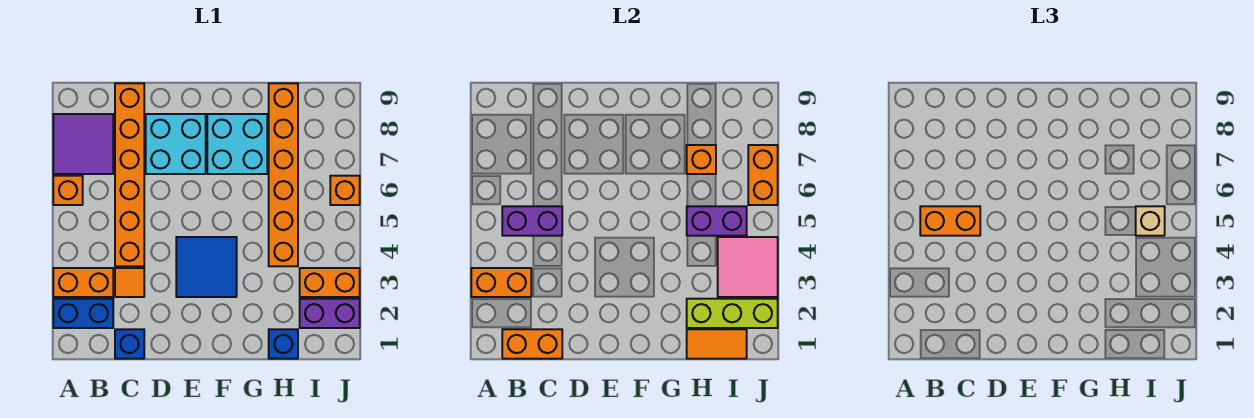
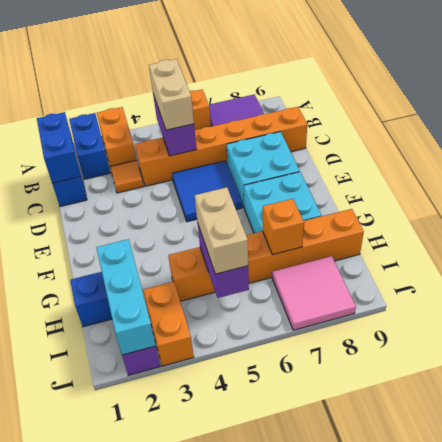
orange brick A3:B3 level 2 -> none
orange brick B1:C1 level 2 -> blue brick B1:C1 level 2
orange brick B5:C5 level 3 -> tan brick B5:C5 level 3
blue tile E3:F4 level 1 -> blue tile D5:E6 level 1
orange tile H1:I1 level 2 -> none
lime brick H2:J2 level 2 -> cyan brick H2:J2 level 2
pink tile I3:J4 level 2 -> pink tile I7:J8 level 1
tan brick I5 level 3 -> tan brick H5:I5 level 3
orange brick J6 level 1 -> none
orange brick J6:J7 level 2 -> none

